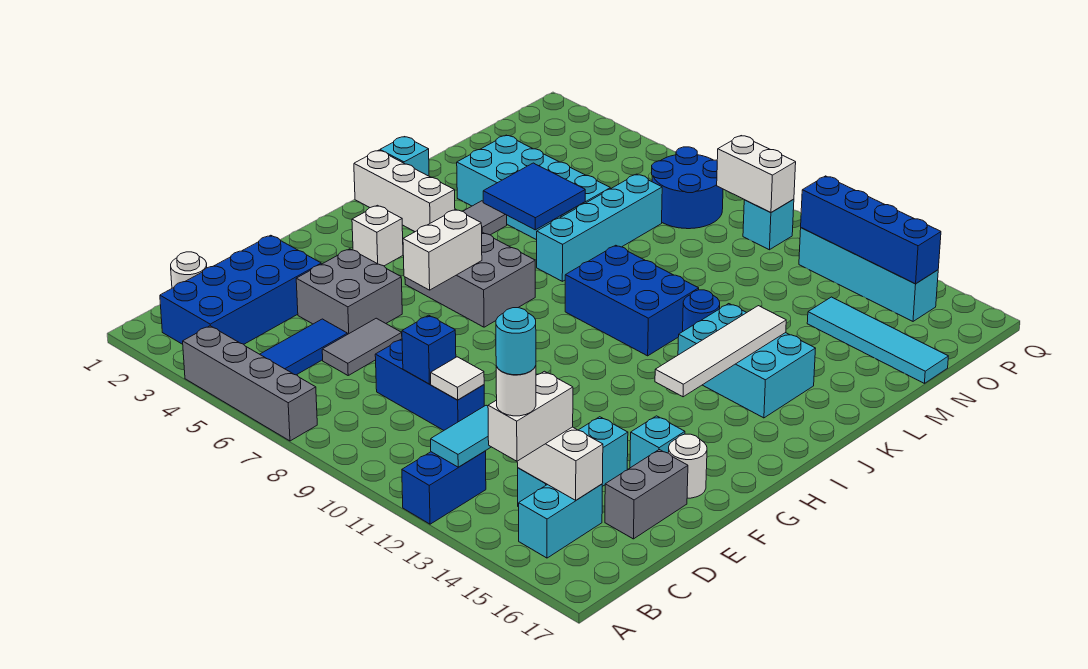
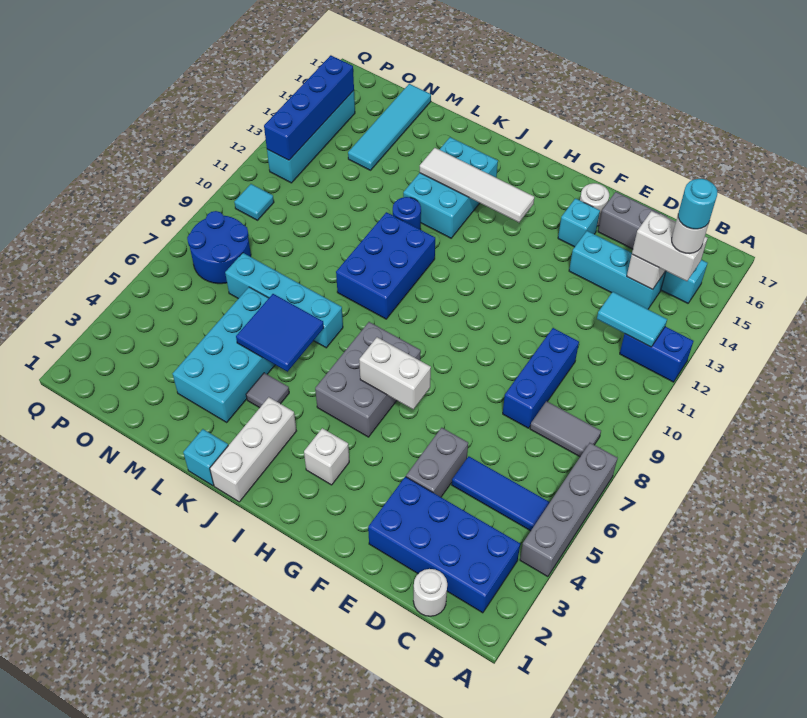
grey tile D6:E6 level 1 -> grey tile B8:C8 level 1
blue brick D9 level 2 -> none
white tile D10 level 2 -> none
grey brick E4:F5 level 1 -> grey brick E4:E5 level 1
white brick P9:P10 level 2 -> none
cyan brick P10 level 1 -> cyan tile P10 level 1

